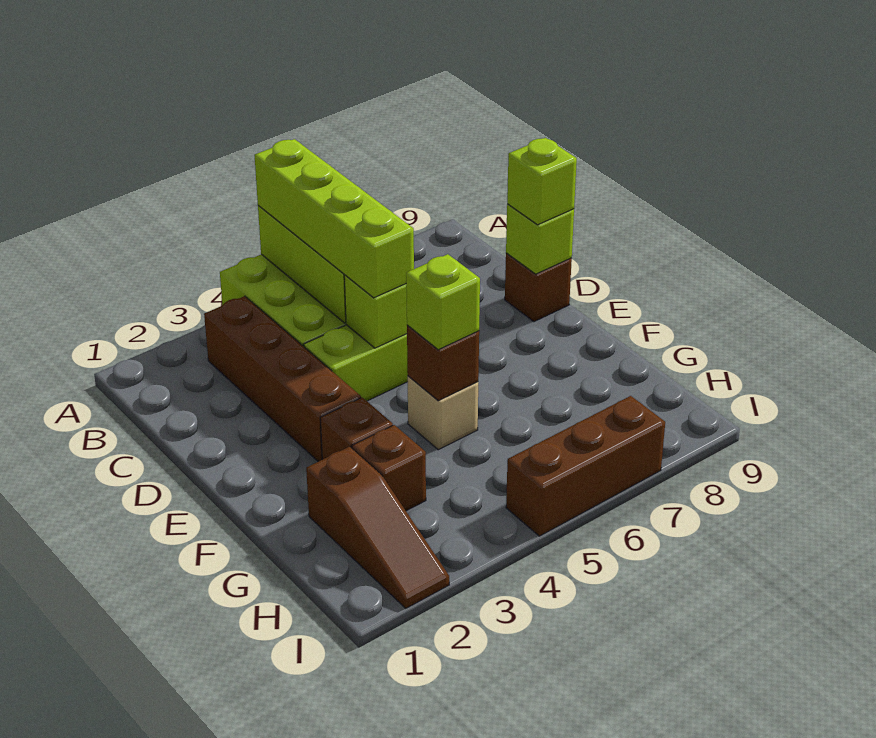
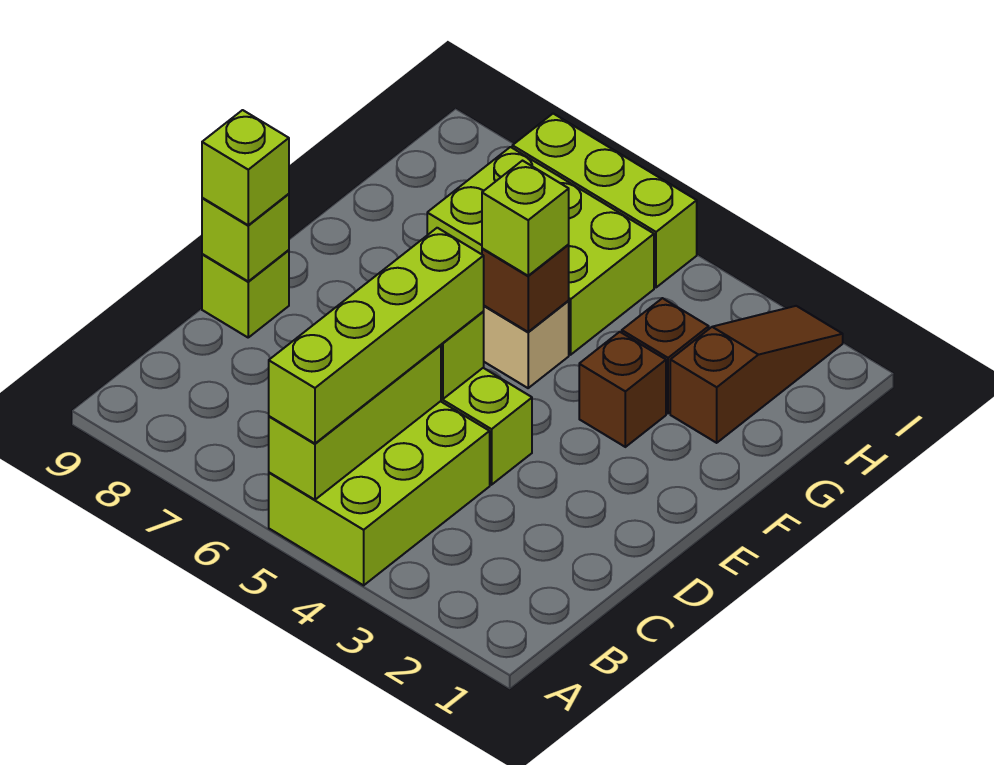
brown brick B3:E3 level 1 -> none
brown brick D9 level 1 -> lime brick D9 level 1
none -> lime brick G5:H7 level 1
brown brick I5:I7 level 1 -> lime brick I5:I7 level 1

